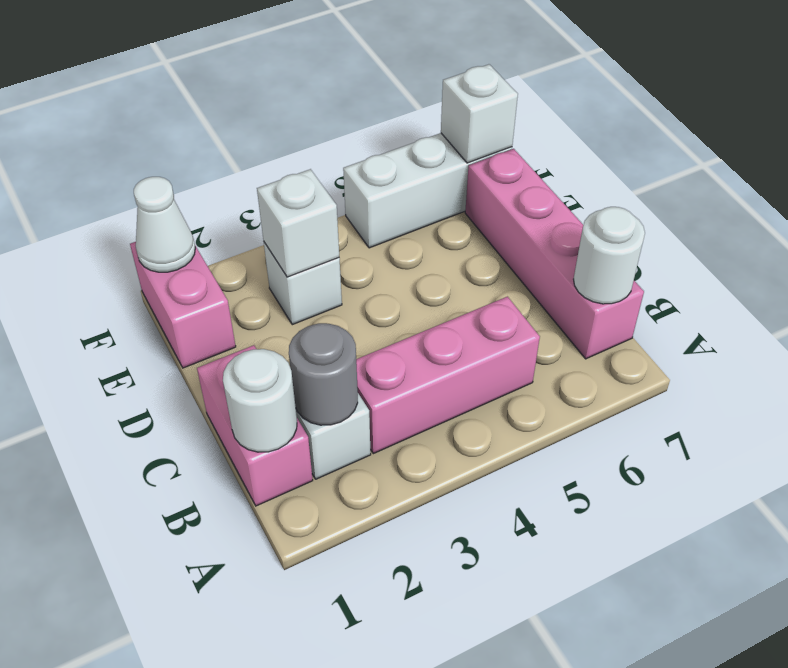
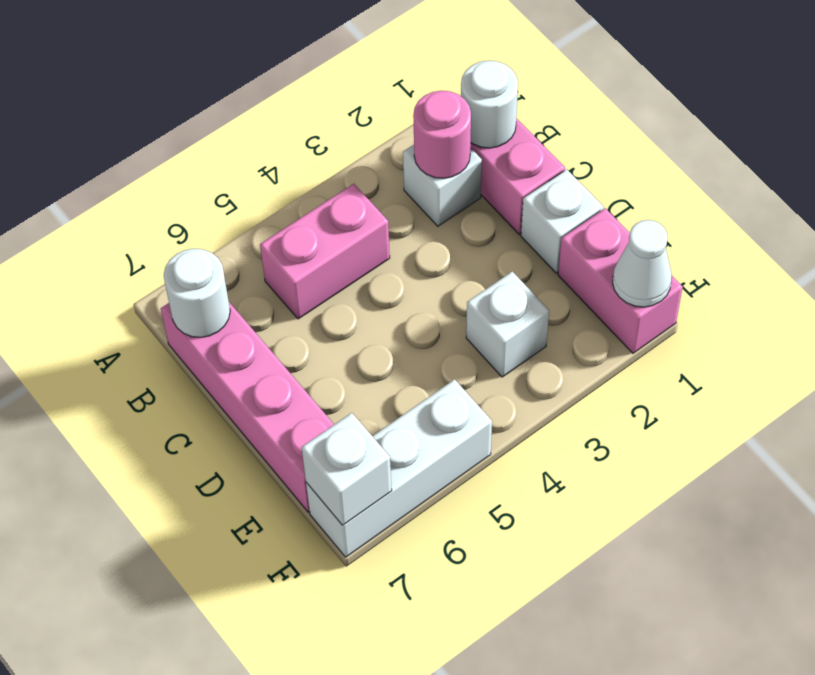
grey round brick B2 level 2 -> pink round brick B2 level 2
pink brick B3:B5 level 1 -> pink brick B4:B5 level 1
white brick E3 level 2 -> white brick D1 level 1

